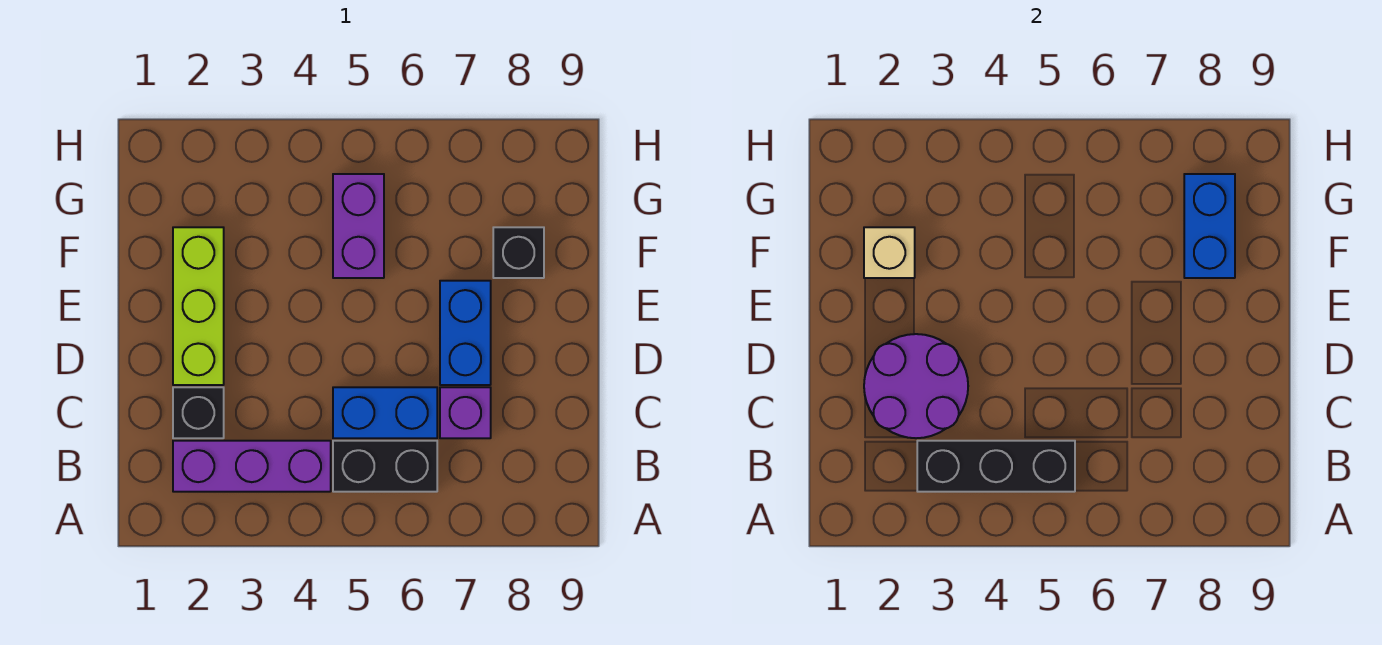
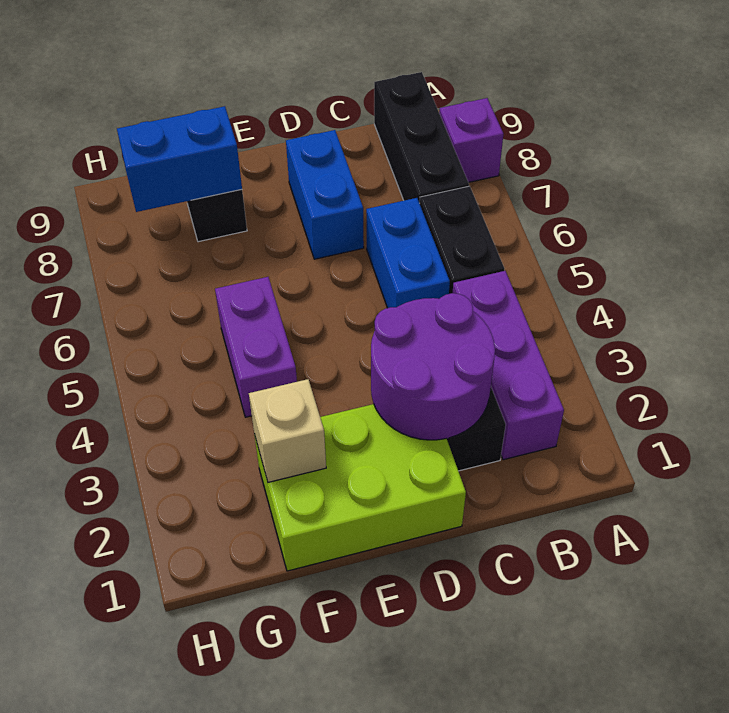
black brick B3:B5 level 2 -> black brick B7:B9 level 1
purple brick C7 level 1 -> purple brick A8 level 1
lime brick D2:F2 level 1 -> lime brick D1:F2 level 1
blue brick D7:E7 level 1 -> blue brick D7:D8 level 1
purple brick F5:G5 level 1 -> purple brick F4:F5 level 1

